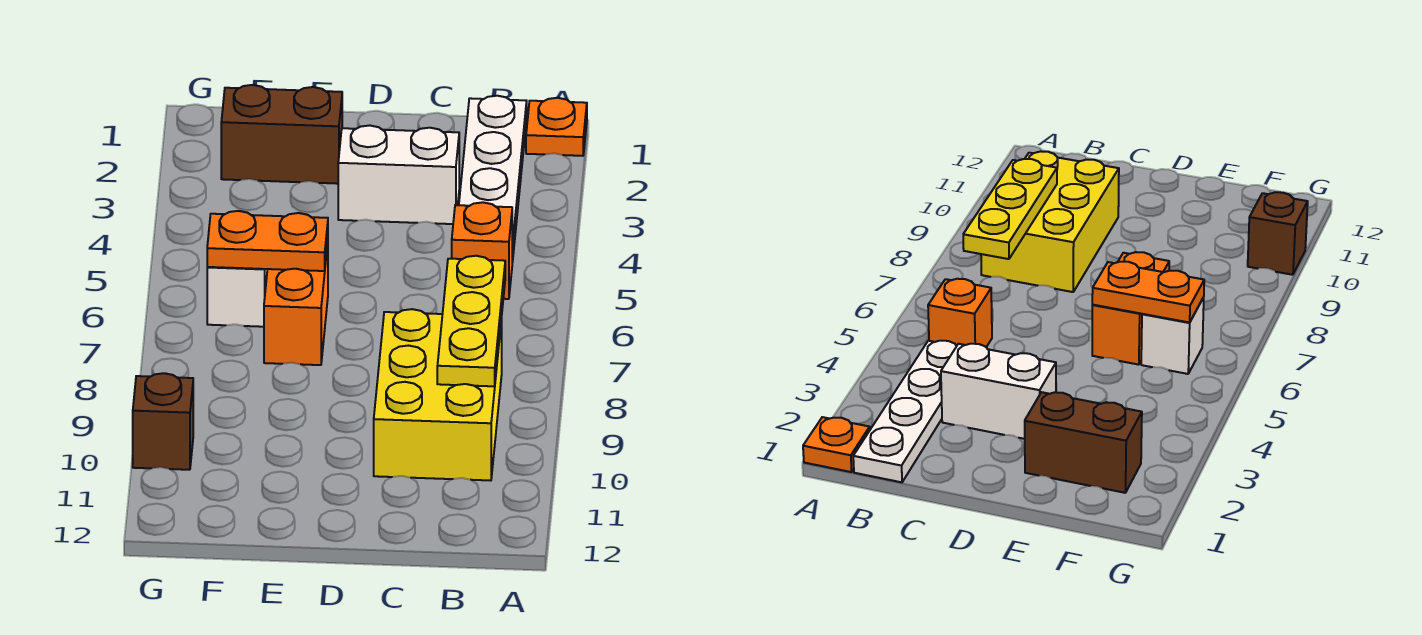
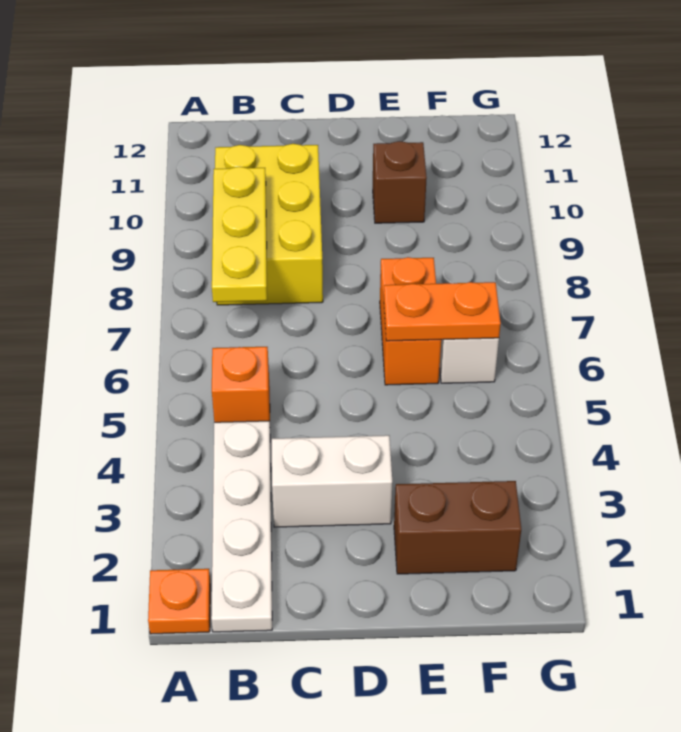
brown brick G10 level 1 -> brown brick E10 level 1

